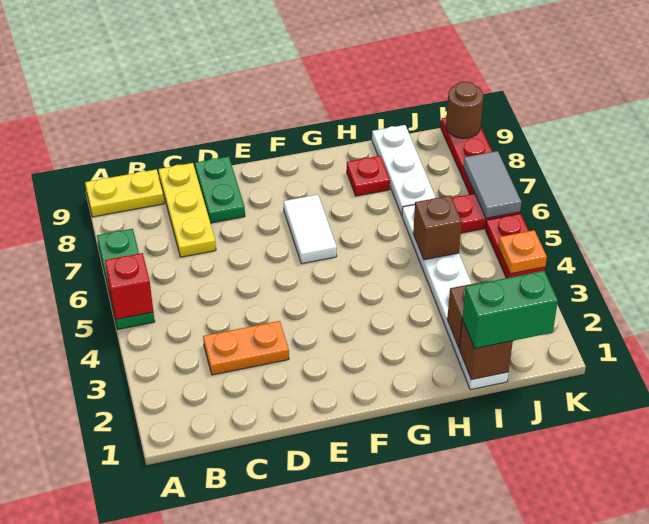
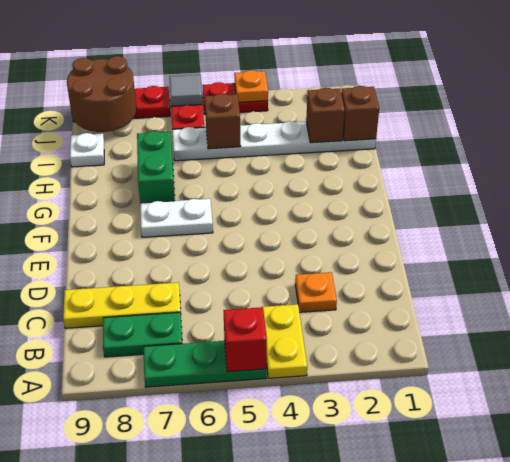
yellow plate A9:B9 level 1 -> yellow plate A4:B4 level 1
orange plate C3:D3 level 1 -> orange plate C3 level 1
green plate D8:D9 level 1 -> green plate B7:B8 level 1
white tile F6:F7 level 1 -> white plate F6:F7 level 1
red plate H8 level 1 -> none
green brick I1:J1 level 3 -> green brick G7:H7 level 1
white plate I7:I9 level 1 -> white plate I9 level 1
grey tile K6:K7 level 2 -> grey tile K6 level 2
brown round brick K9 level 2 -> brown round brick J8:K9 level 2

